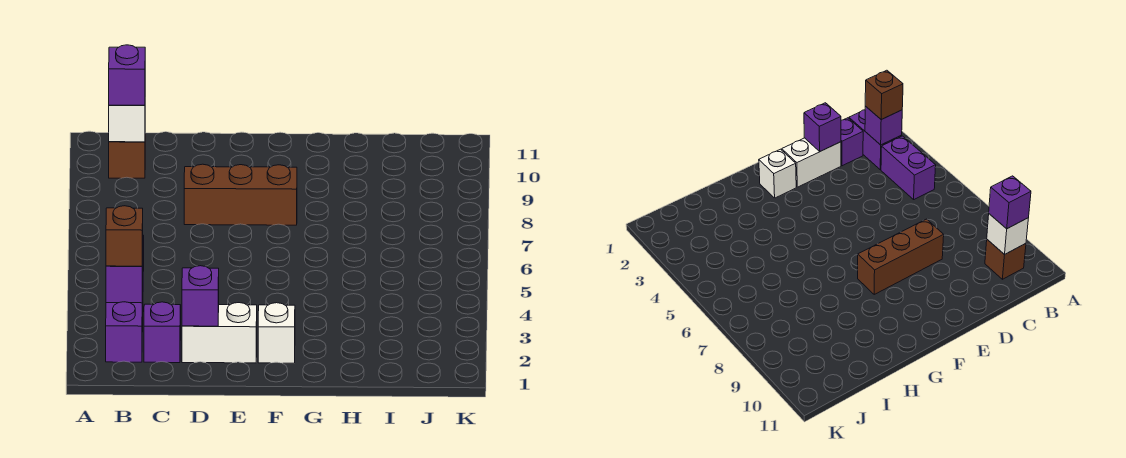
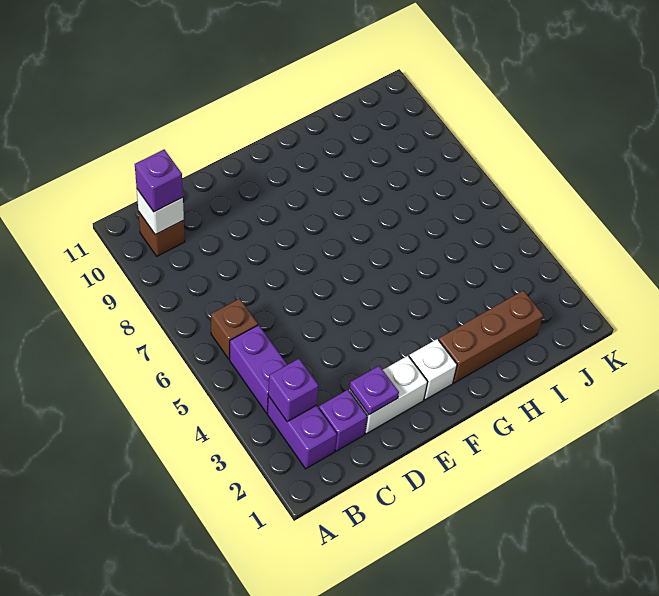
brown brick B3 level 3 -> brown brick B6 level 1
purple brick D2 level 2 -> purple plate D2 level 2
brown brick D8:F8 level 1 -> brown brick G2:I2 level 1

